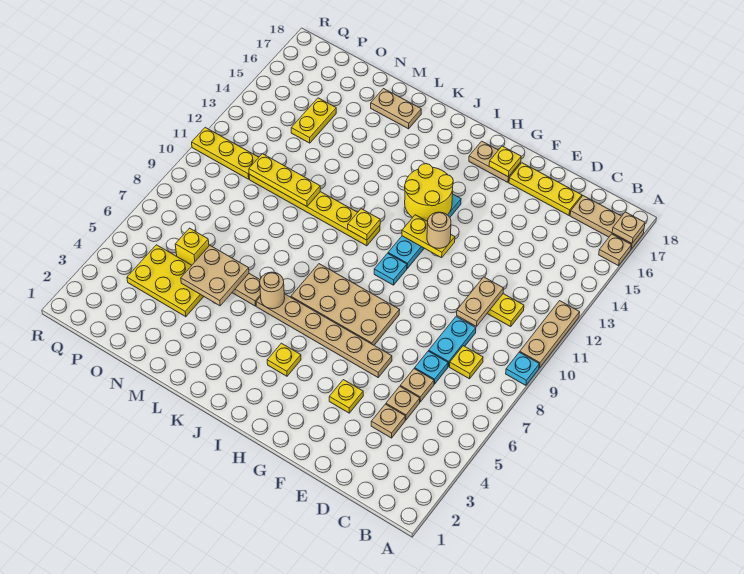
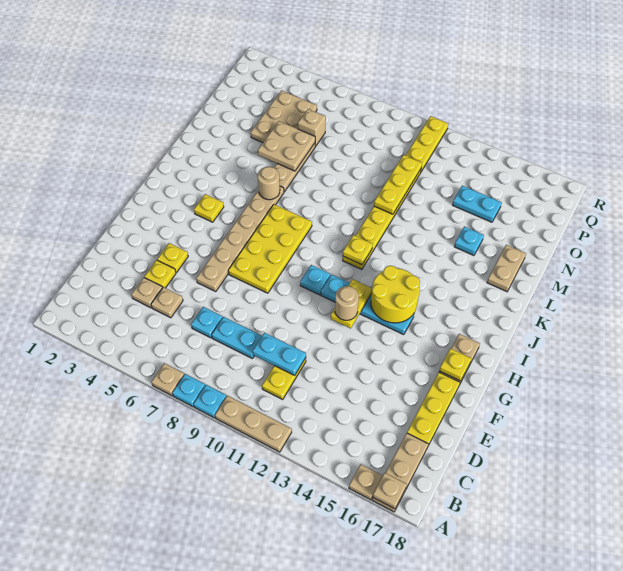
none -> cyan plate A8 level 1
yellow plate C8 level 1 -> yellow plate E4 level 1
tan plate D6 level 1 -> tan plate A7 level 1
tan plate D10:D11 level 2 -> cyan plate D10:D11 level 2
tan plate G7:J8 level 1 -> yellow plate G7:J8 level 1
none -> cyan plate M15 level 1
yellow plate N4:P5 level 1 -> tan plate N4:P5 level 1
yellow brick O6 level 1 -> tan brick O6 level 1
yellow plate O14:O15 level 1 -> cyan plate O14:O15 level 1

